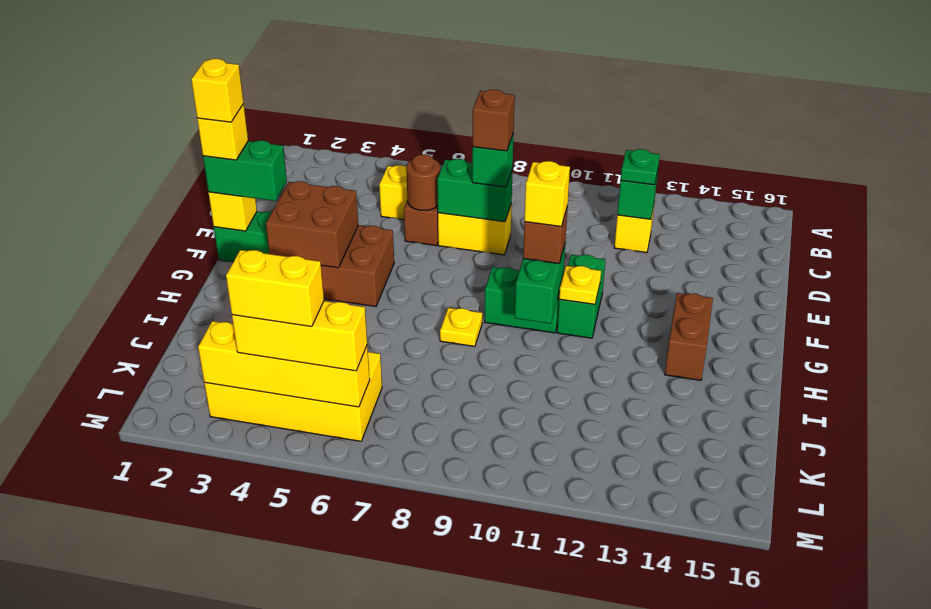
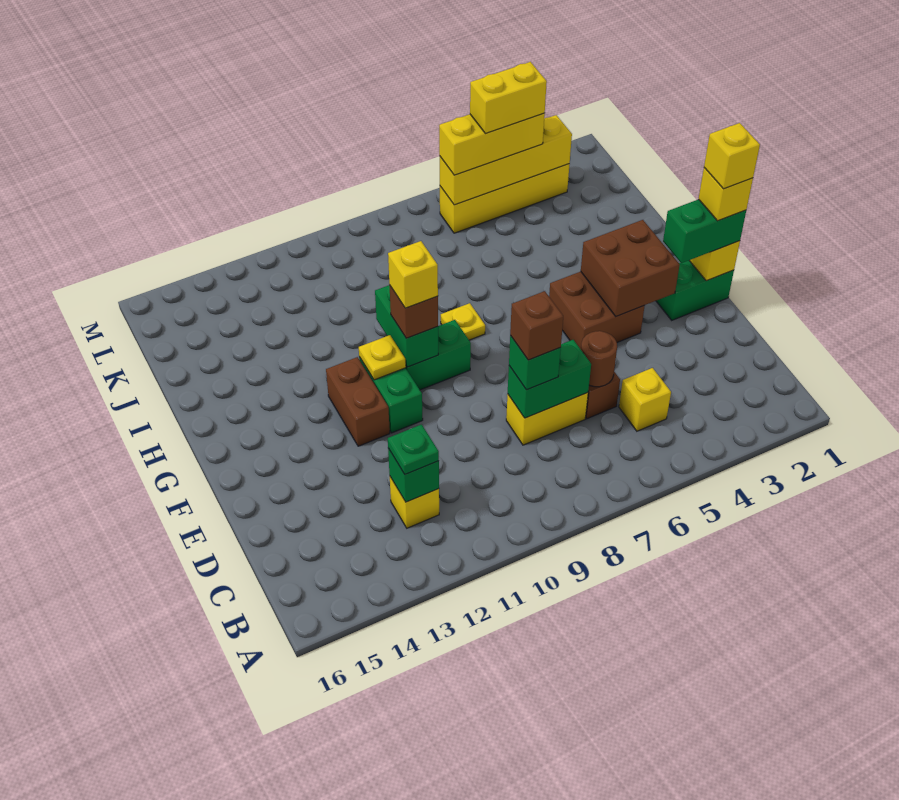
brown brick G14:H14 level 1 -> brown brick F12:G12 level 1
yellow brick K3:L6 level 1 -> yellow brick L3:L6 level 1

